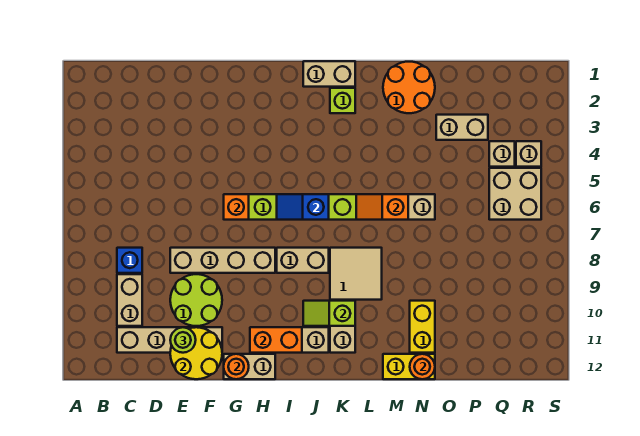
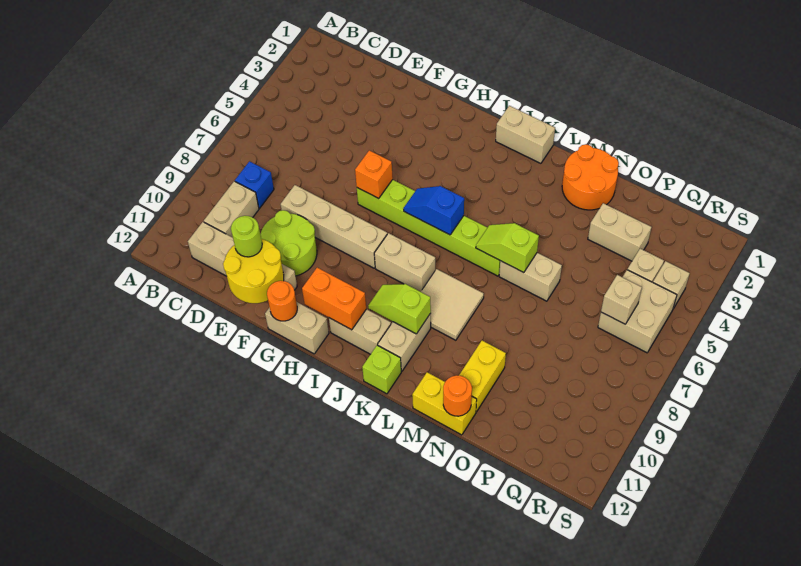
lime brick K2 level 1 -> lime brick K12 level 1
orange slope L6:M6 level 2 top M -> lime slope L6:M6 level 2 top M
none -> tan brick Q6 level 2

